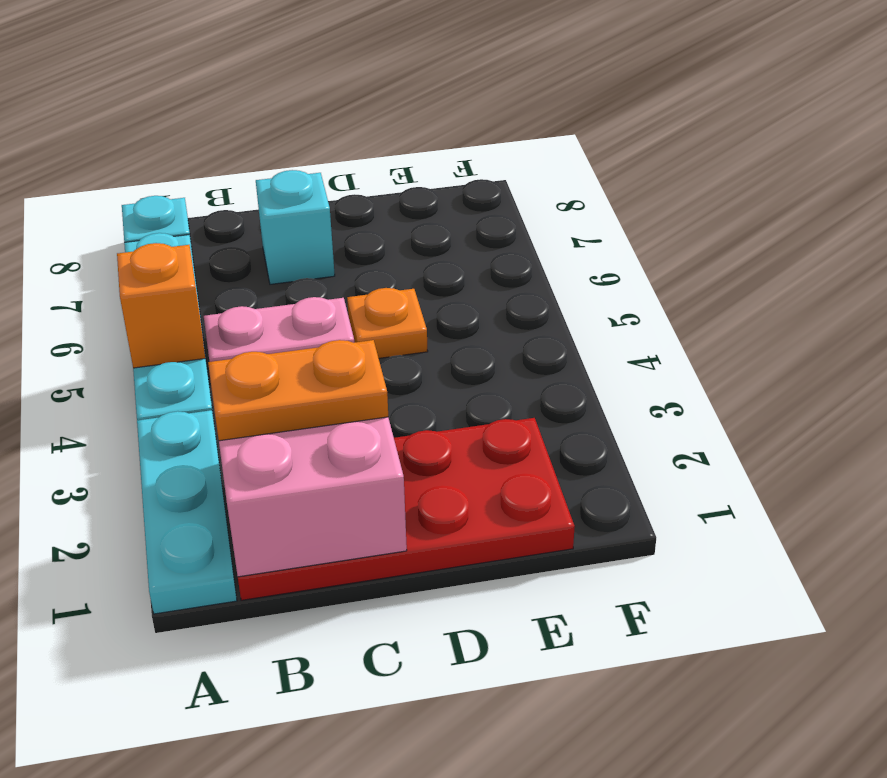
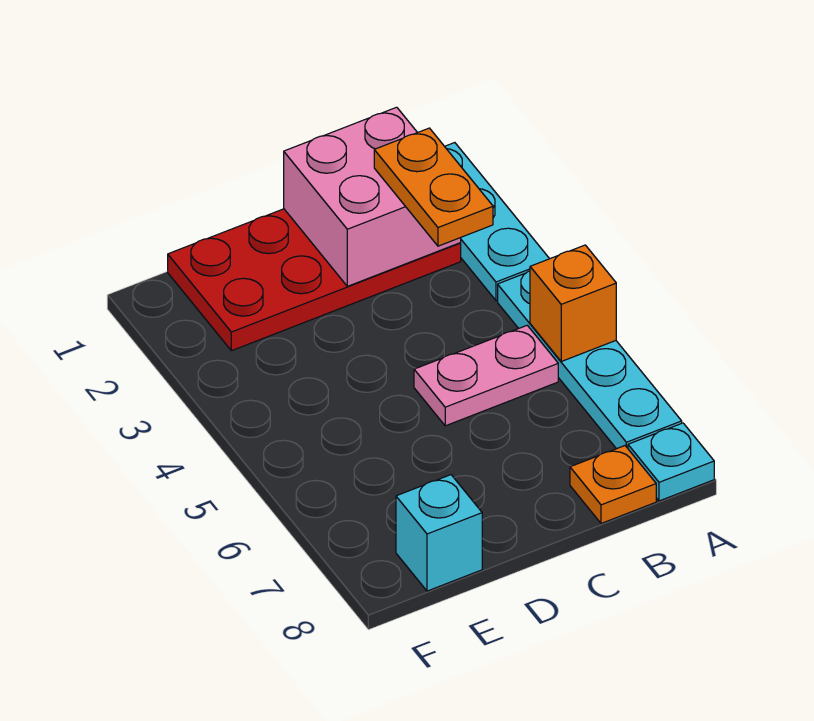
orange plate B2:C2 level 3 -> orange plate B2:B3 level 3
cyan brick C7 level 1 -> cyan brick E8 level 1
orange plate D5 level 1 -> orange plate B8 level 1

